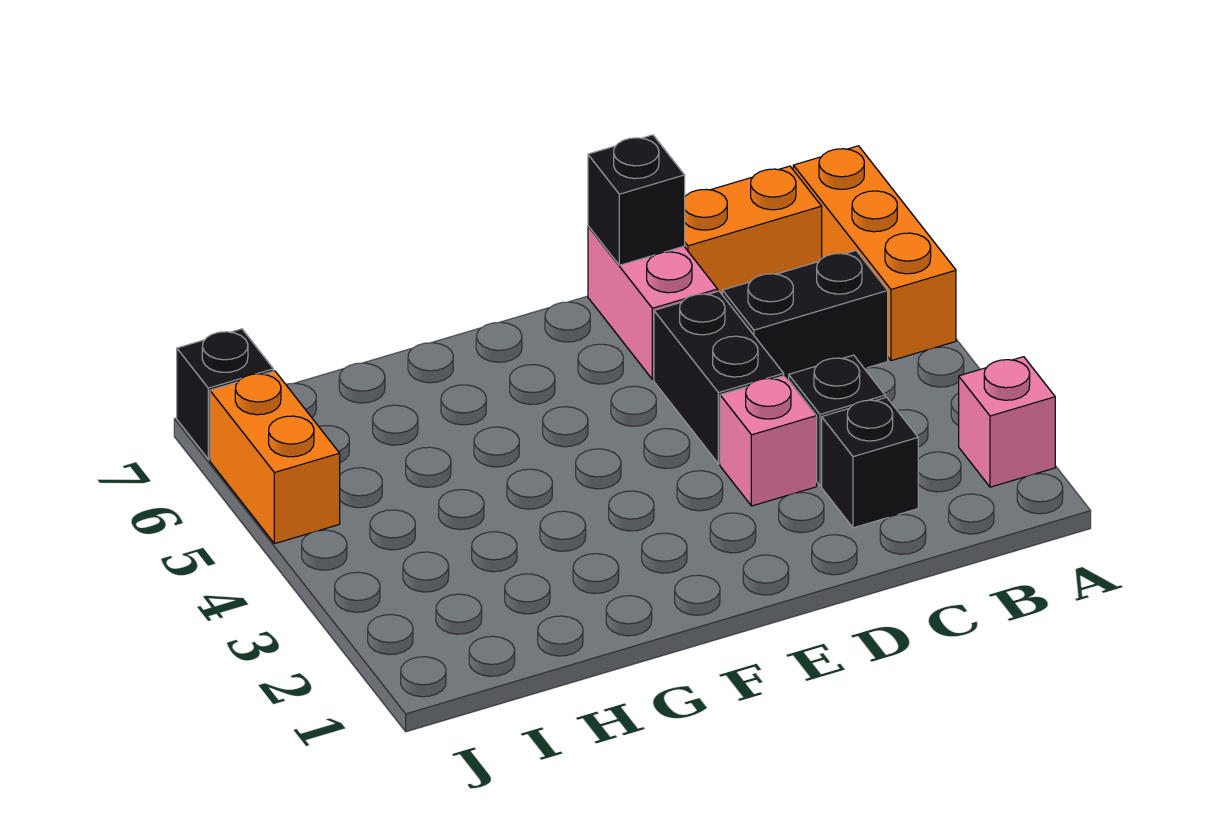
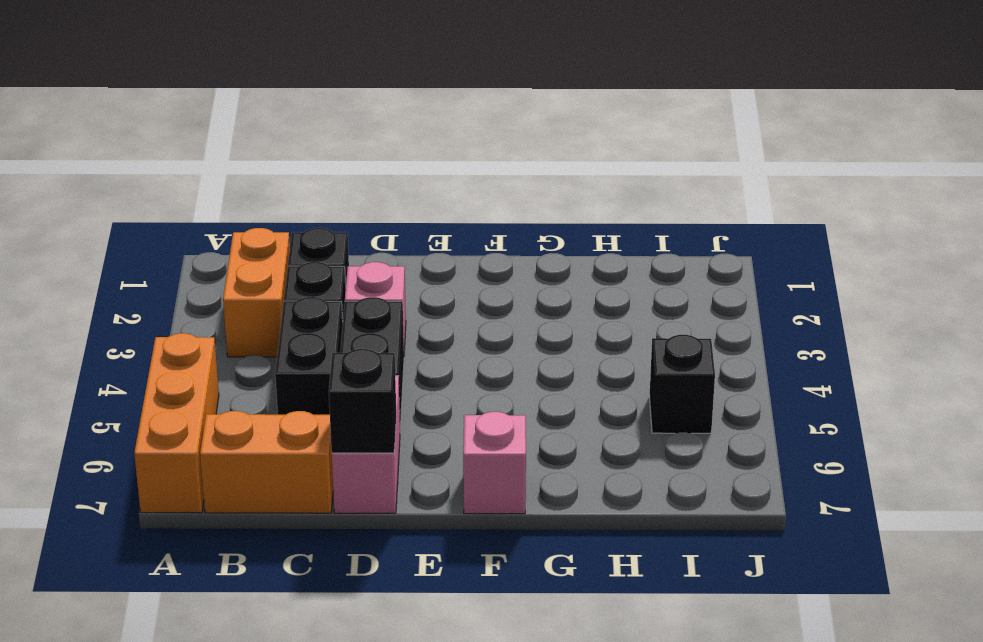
pink brick A2 level 1 -> pink brick F7 level 1
black brick B5:C5 level 1 -> black brick C4:C5 level 1
orange brick J5:J6 level 1 -> orange brick B2:B3 level 1
black brick J7 level 1 -> black brick I5 level 1

